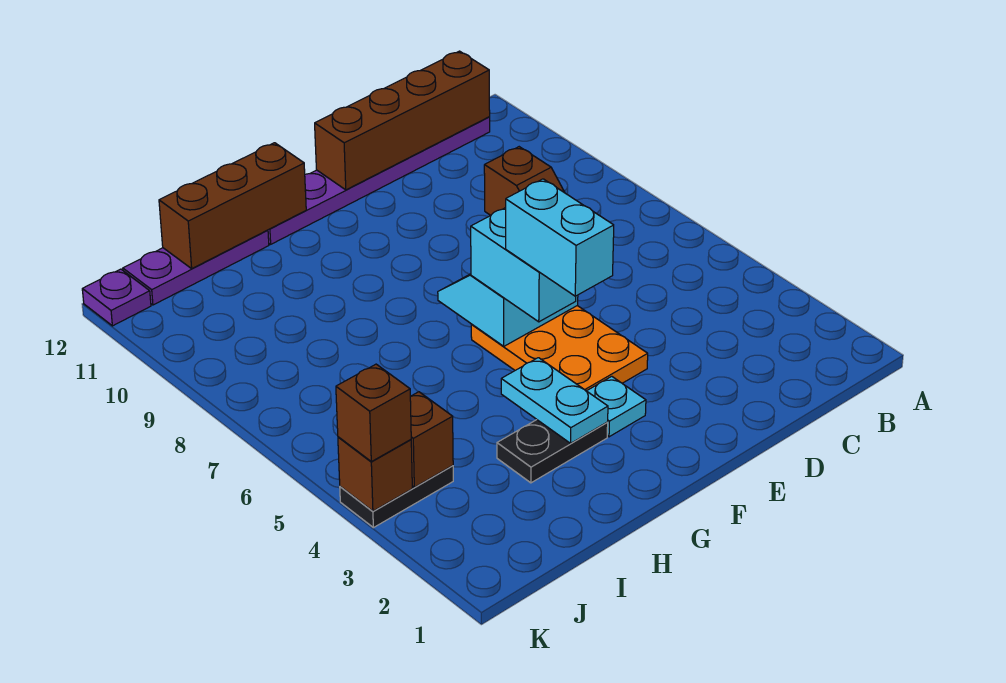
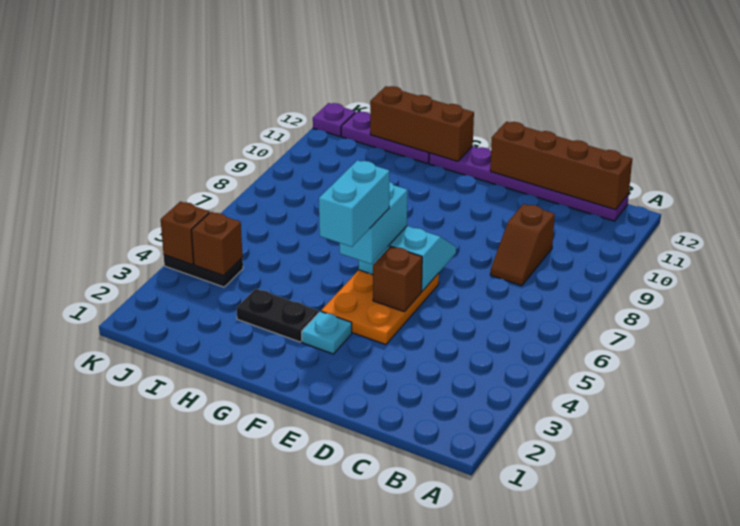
cyan plate G3:G4 level 2 -> none
brown brick K4 level 3 -> brown brick E5 level 2

